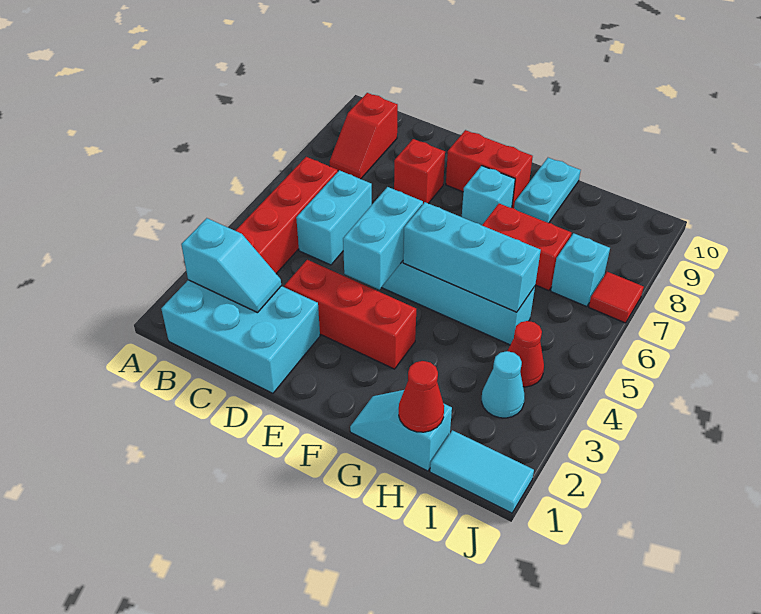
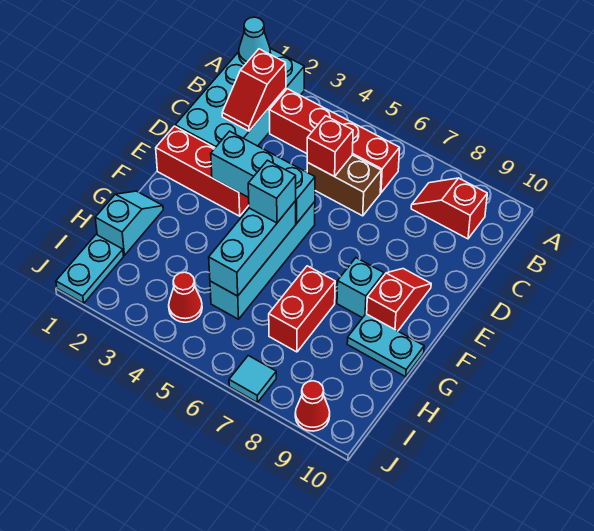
cyan brick B1:D2 level 1 -> cyan brick A1:D2 level 1
cyan slope B2:C2 level 2 top B -> red slope B2:C2 level 2 top B
cyan brick C5:C6 level 1 -> brown brick C5:C6 level 1
red brick D3:F3 level 1 -> red brick E1:E3 level 1
red brick D8 level 1 -> red brick C5 level 2
cyan brick E4:E5 level 2 -> cyan brick E3:E5 level 2
red brick E9:F9 level 1 -> red slope E9:F9 level 1 top F
red cone H1 level 2 -> red cone J9 level 1
cyan tile I1:J1 level 1 -> cyan plate I1:J1 level 1
cyan cone I3 level 1 -> cyan cone A1 level 2
cyan brick I7 level 1 -> cyan brick F5 level 3
red tile J7 level 1 -> cyan tile J7 level 1

